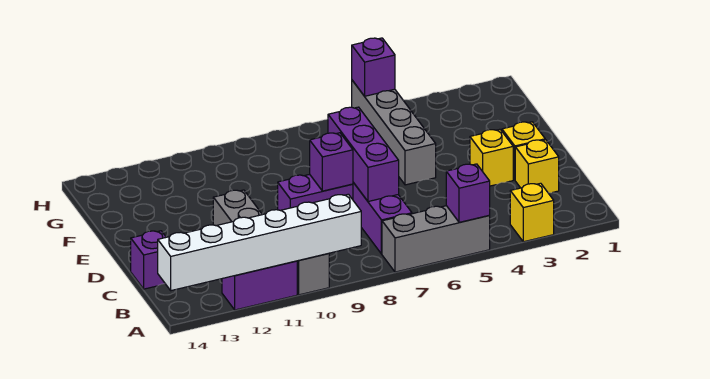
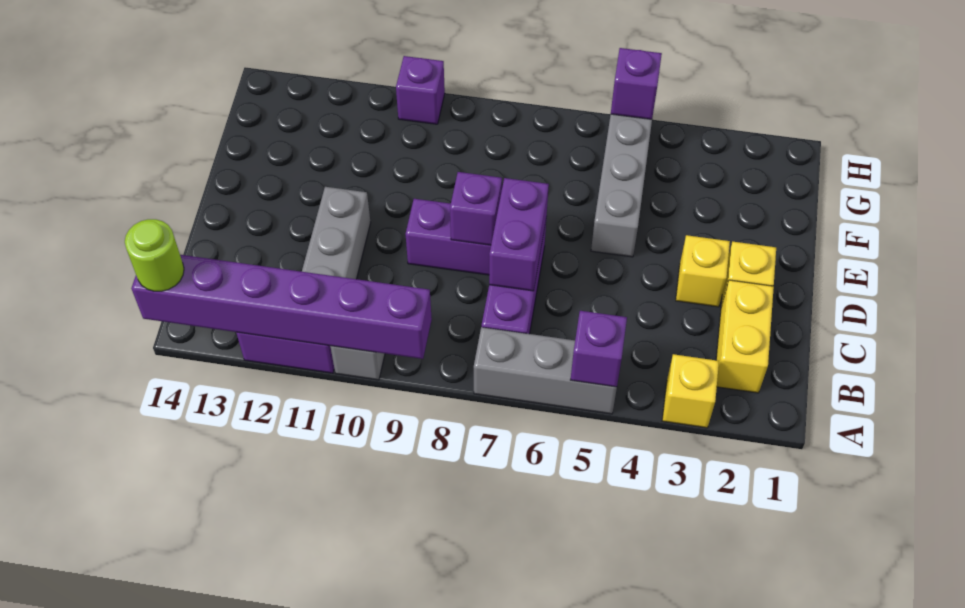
white brick A9:A14 level 2 -> purple brick A9:A14 level 2
none -> lime round brick A14 level 3
yellow brick C2 level 1 -> yellow brick B2:C2 level 1
purple brick C7:E7 level 2 -> purple brick C7:D7 level 2
purple brick C14 level 1 -> purple brick H10 level 1

